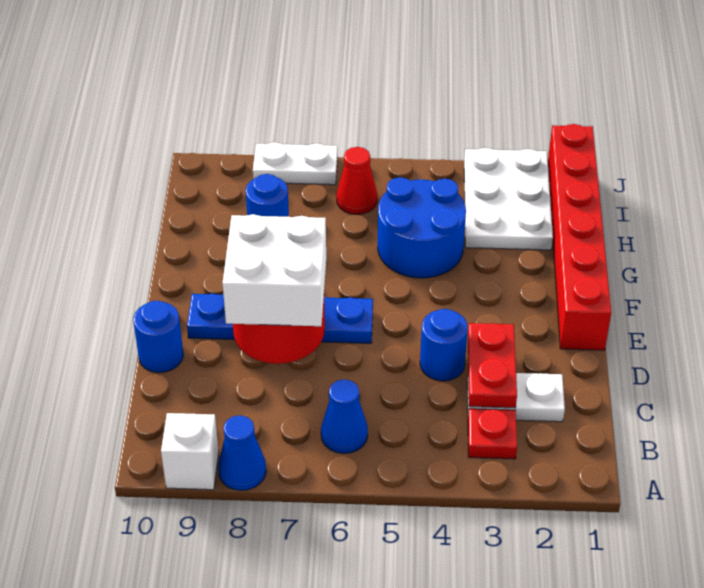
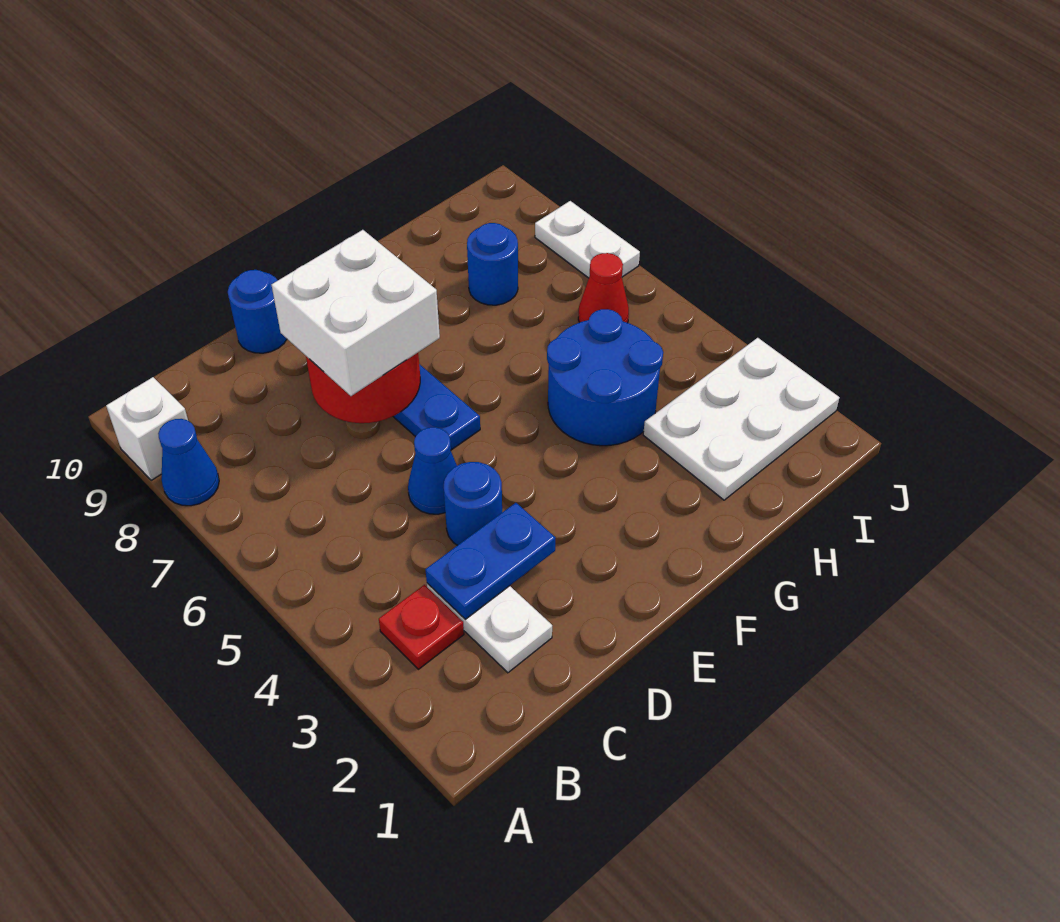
blue cone B6 level 1 -> blue cone D5 level 1
red plate C3:D3 level 2 -> blue plate C3:D3 level 2
red brick E1:J1 level 1 -> none

